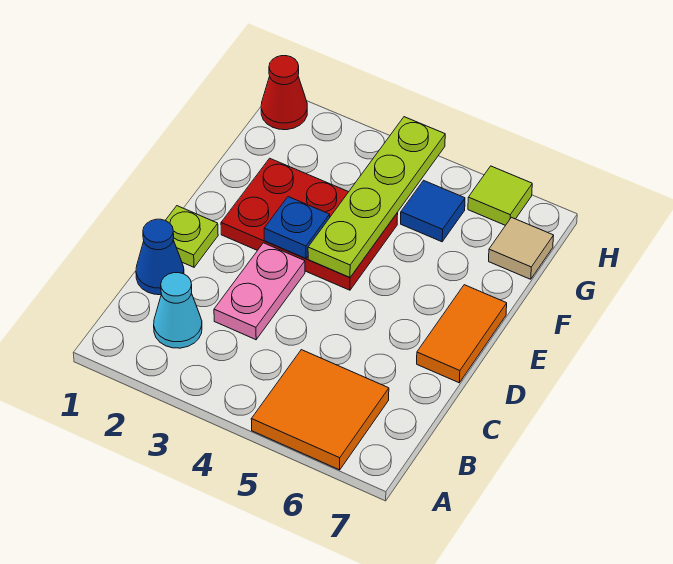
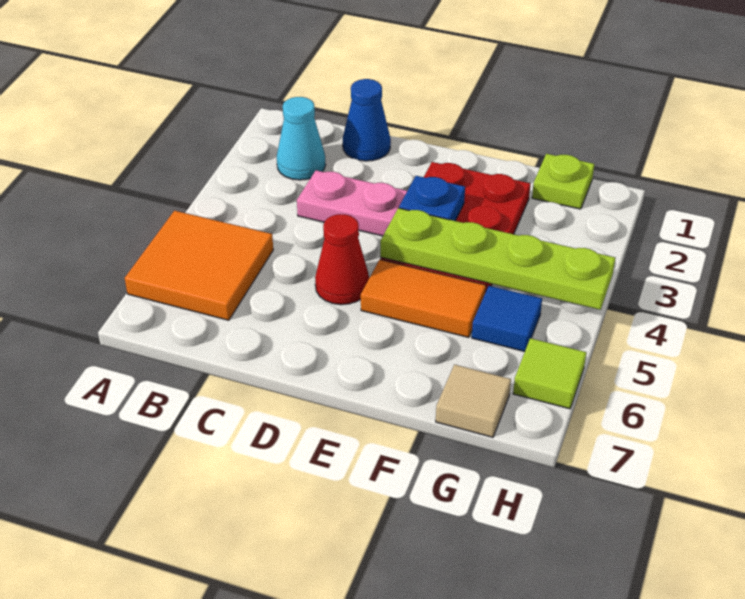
lime plate D1 level 1 -> lime plate G1 level 1
orange tile D7:E7 level 1 -> orange tile E5:F5 level 1
red cone H1 level 1 -> red cone D5 level 1

